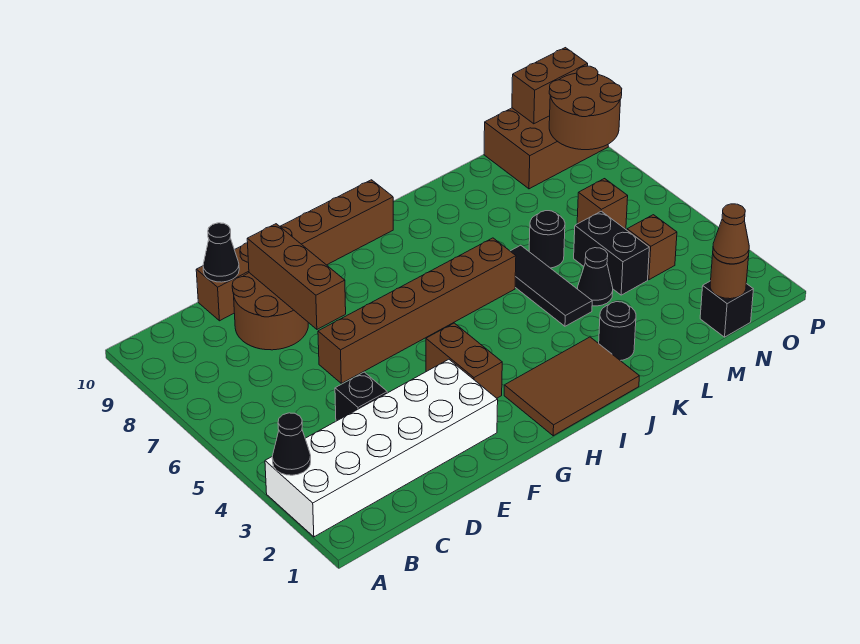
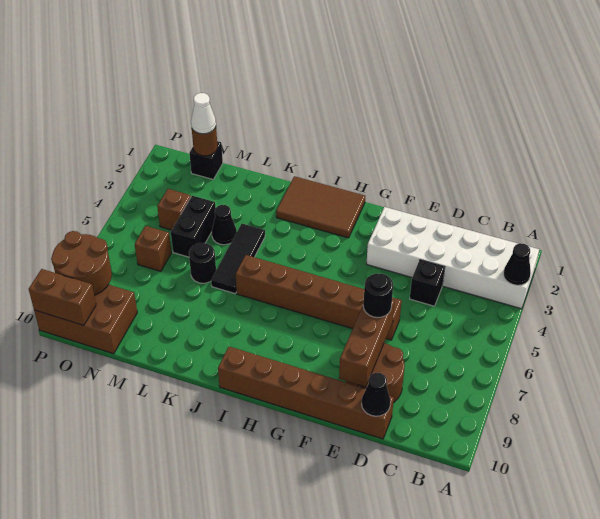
brown brick G3:G4 level 1 -> none
black round brick K2 level 1 -> black round brick E7 level 3
brown cone N1 level 3 -> white cone N1 level 3

